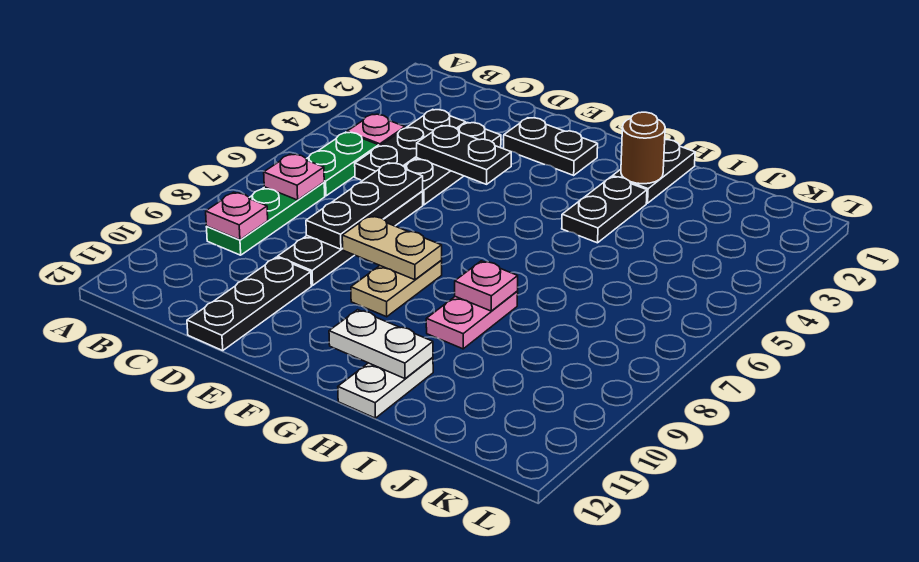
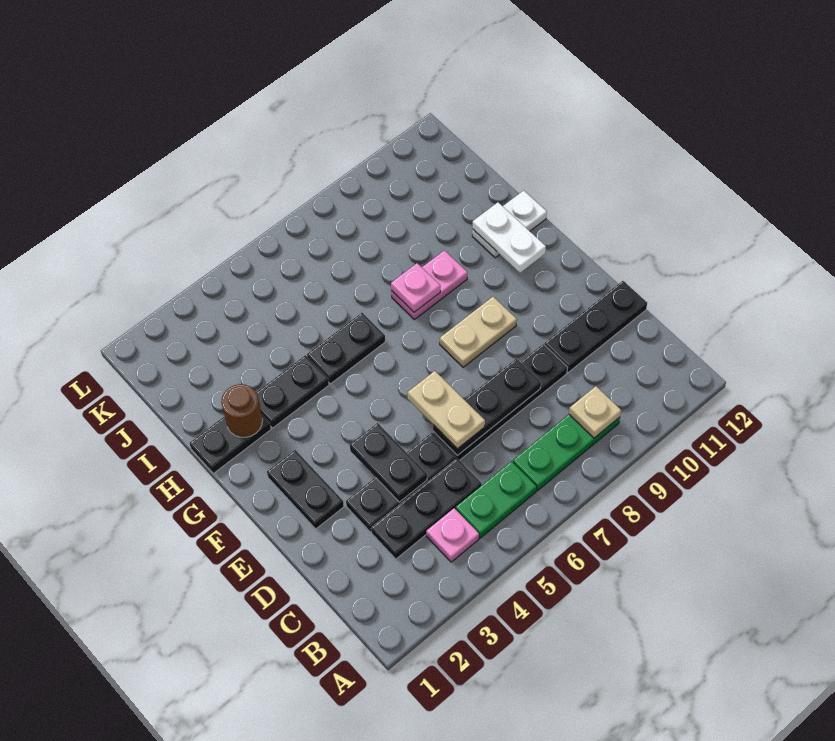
pink plate B7 level 2 -> none
pink plate B9 level 2 -> tan plate B9 level 2
tan plate E8:F8 level 2 -> tan plate D6:E6 level 3
none -> black plate H5:H6 level 1

